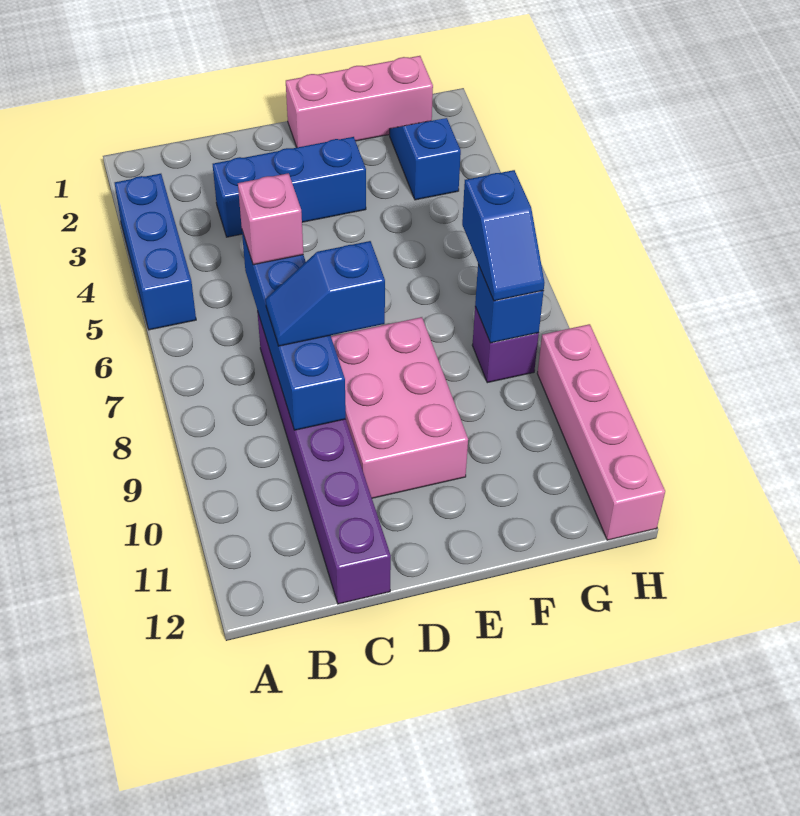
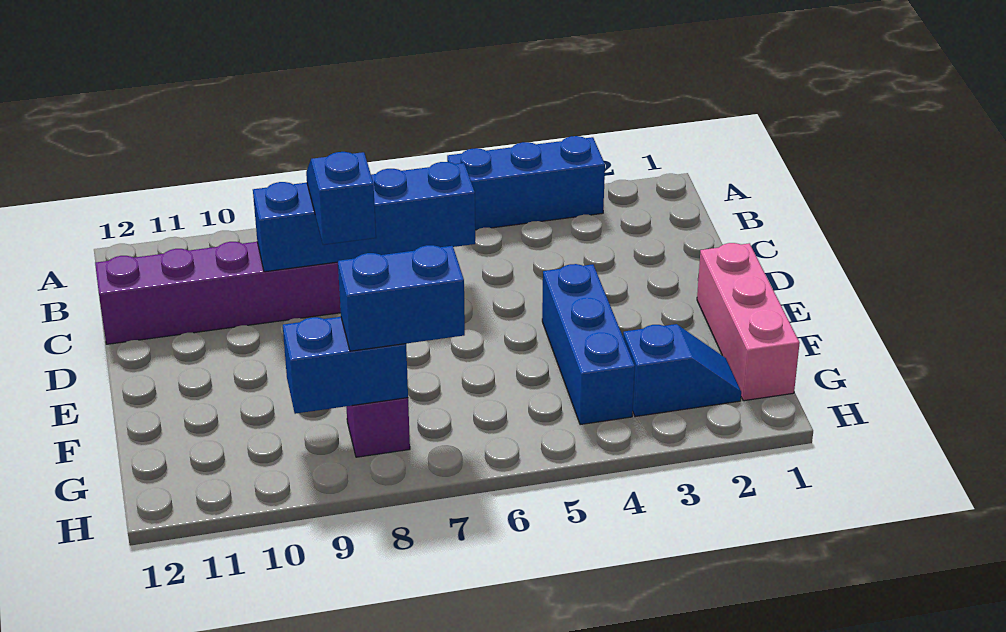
blue brick C3:E3 level 1 -> blue brick E4:G4 level 1
pink brick C6 level 3 -> none
pink brick D8:E10 level 1 -> none
blue slope G7:G8 level 3 top 7 -> blue brick G7:G8 level 3
blue brick G8 level 2 -> blue brick G8:G9 level 2
pink brick H9:H12 level 1 -> none

